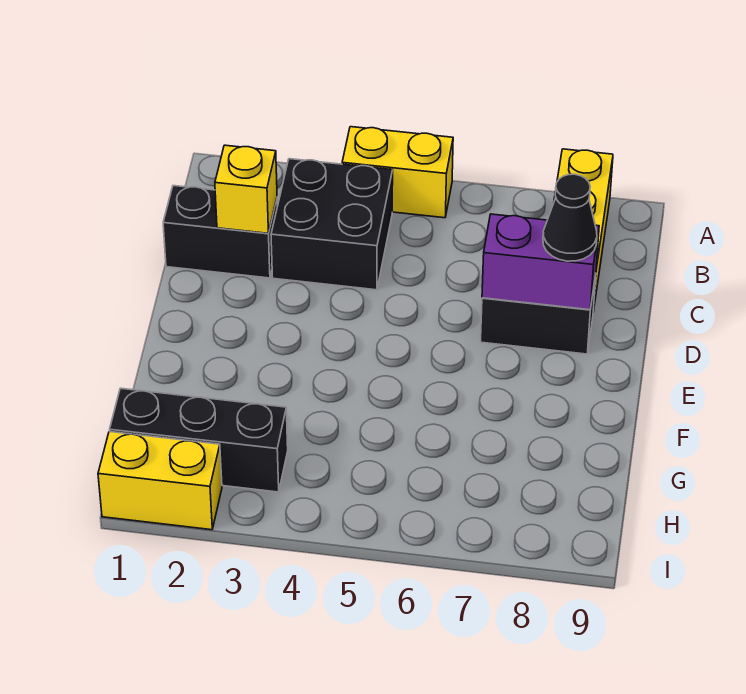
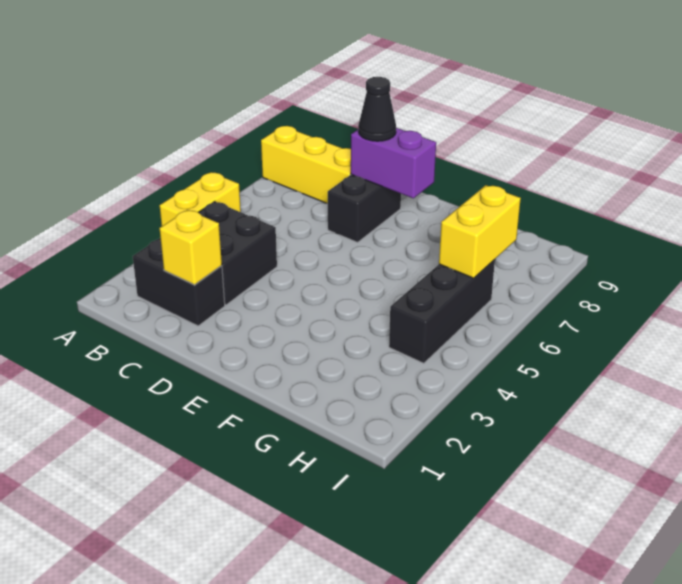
black brick C1:C2 level 1 -> black brick B2:C2 level 1
purple brick D7:D8 level 2 -> purple brick D8:E8 level 2
black brick H1:H3 level 1 -> black brick H4:H6 level 1
yellow brick I1:I2 level 1 -> yellow brick H6:H7 level 2

